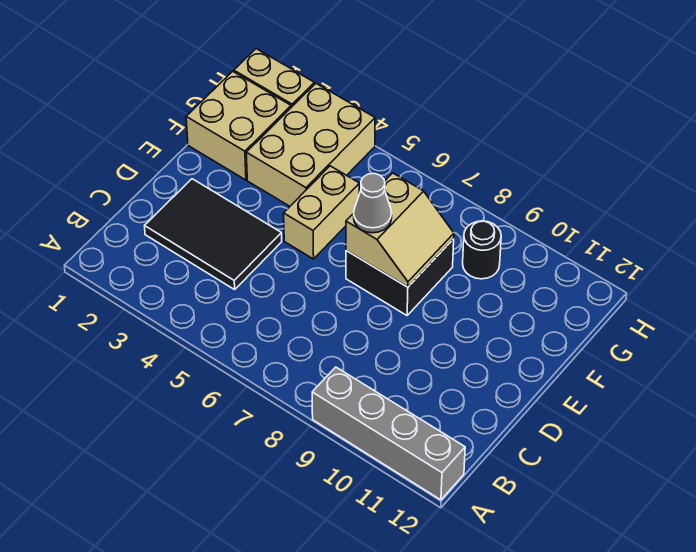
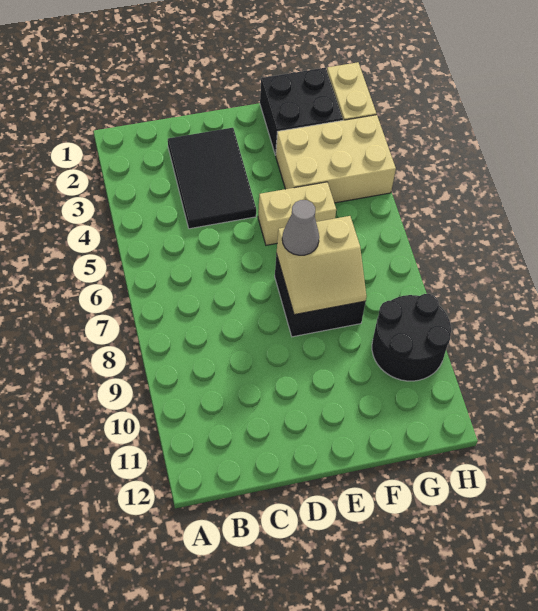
grey brick A9:A12 level 1 -> none
tan brick F1:G2 level 1 -> black brick F1:G2 level 1
black round brick G9 level 1 -> black round brick G9:H10 level 1

